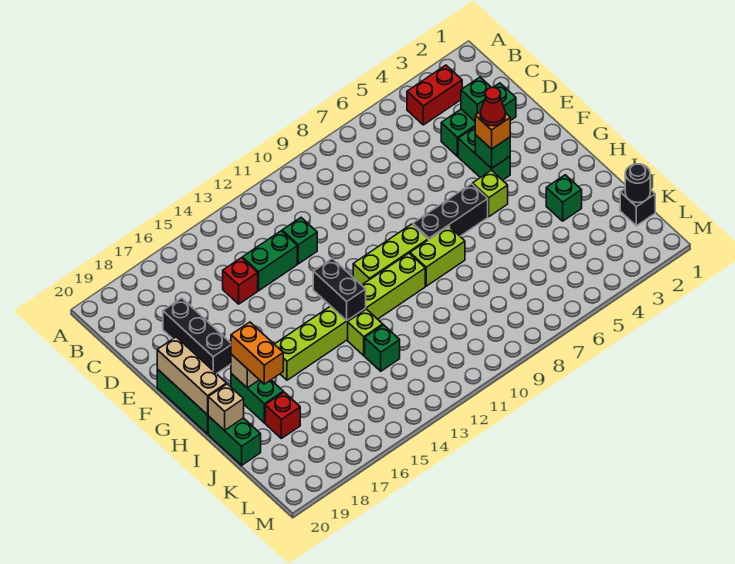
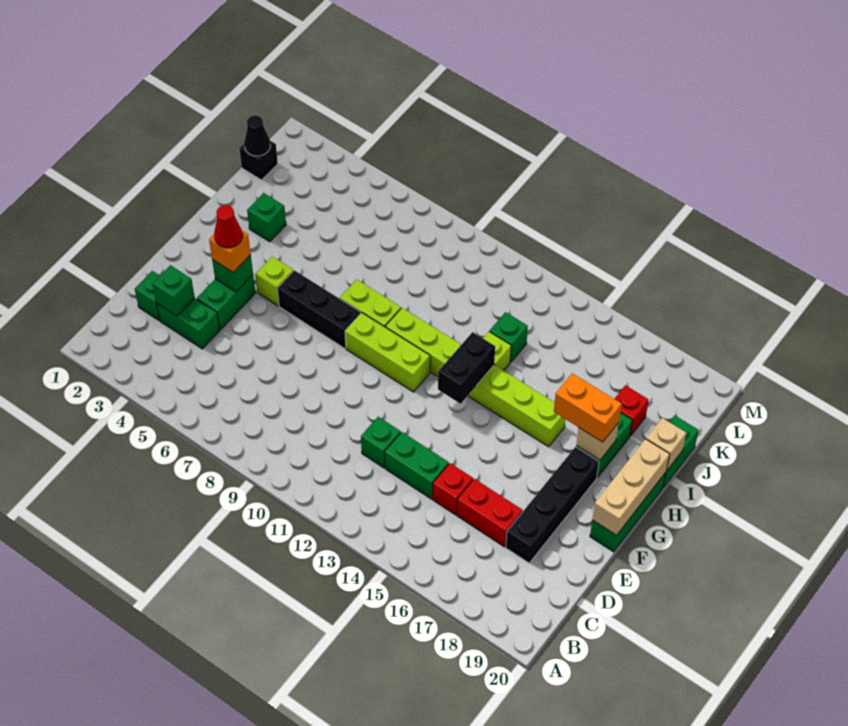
red brick B3:B4 level 1 -> red brick D16:D17 level 1
black brick D18:F18 level 1 -> black brick D18:G18 level 1
orange brick H18:I18 level 3 -> orange brick H17:H18 level 3
black round brick K1 level 2 -> black cone K1 level 2

